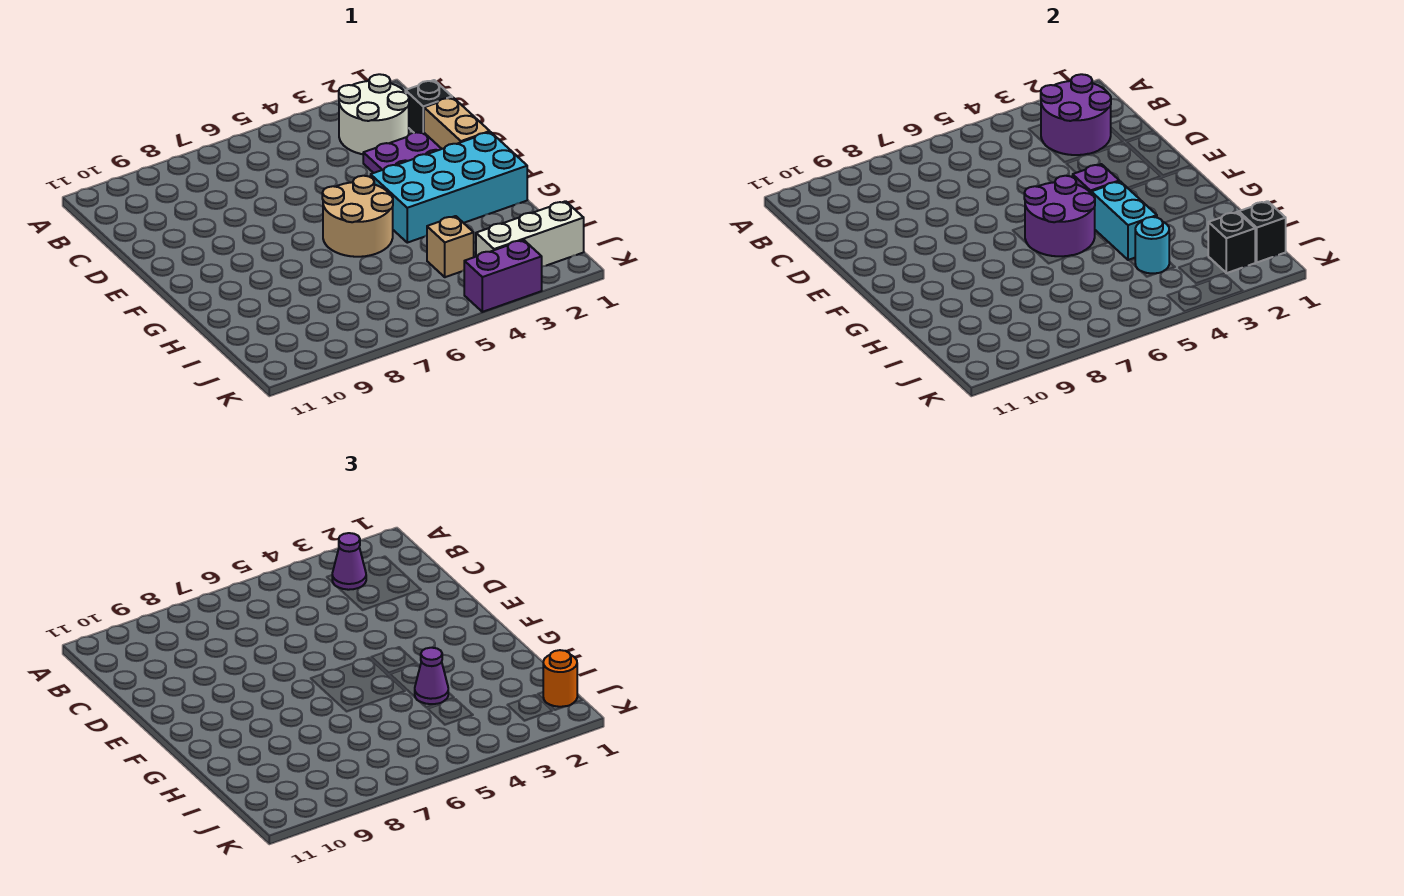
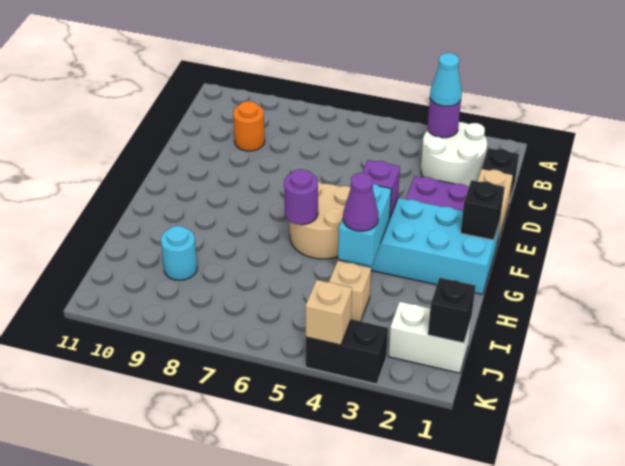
purple round brick B2:C3 level 2 -> purple round brick B3 level 2
purple cone B3 level 3 -> cyan cone B3 level 3
purple round brick F5:G6 level 2 -> purple round brick G6 level 2
cyan round brick I4 level 2 -> cyan round brick I9 level 1
white brick J1:J3 level 1 -> white brick J1:J2 level 1
orange round brick J1 level 3 -> orange round brick C9 level 1
black brick J2 level 2 -> black brick F1 level 2
purple brick K3:K4 level 1 -> black brick K3:K4 level 1
none -> tan brick K4 level 2

